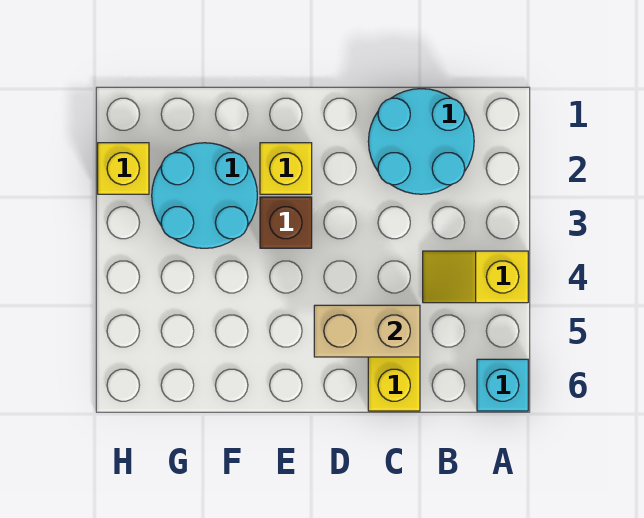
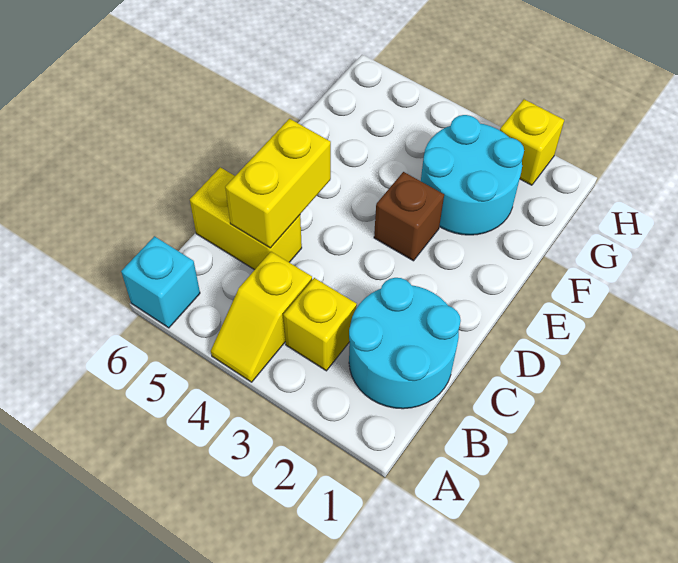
yellow slope A4:B4 level 1 top A -> yellow slope A4:B4 level 1 top B
tan brick C5:D5 level 2 -> yellow brick C5:D5 level 2
yellow brick E2 level 1 -> yellow brick B3 level 1

